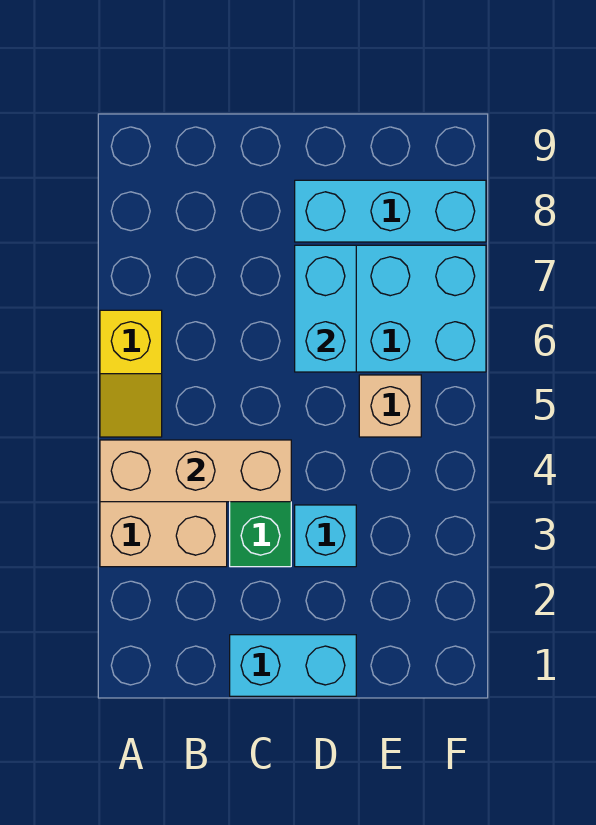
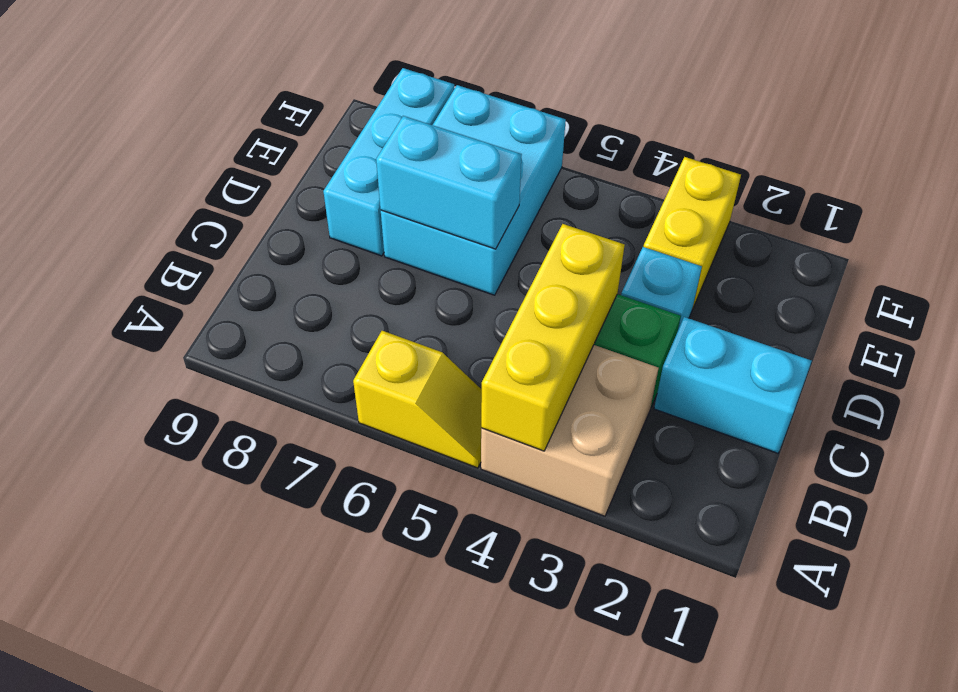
tan brick A4:C4 level 2 -> yellow brick A4:C4 level 2
cyan brick C1:D1 level 1 -> cyan brick C1:C2 level 1
none -> yellow brick E3:F3 level 1
tan brick E5 level 1 -> none

